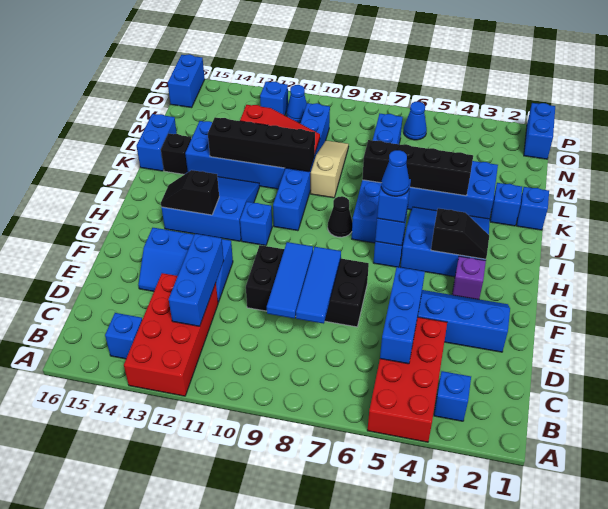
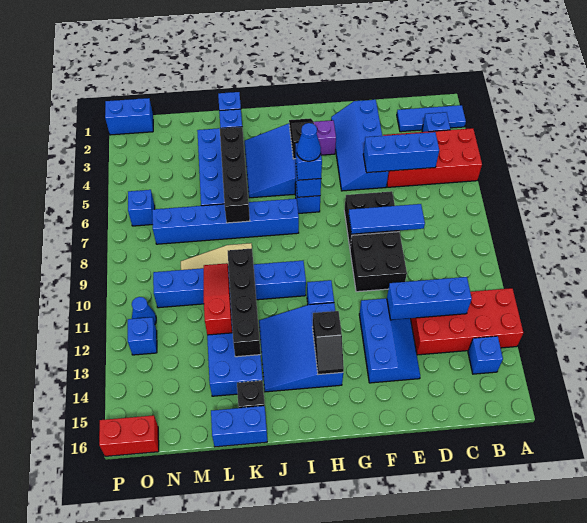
blue tile D9:F9 level 2 -> blue tile A2:C2 level 1
black cone I8 level 1 -> none
blue cone O6 level 1 -> blue brick O6 level 1
blue brick O16:P16 level 1 -> red brick O16:P16 level 1

